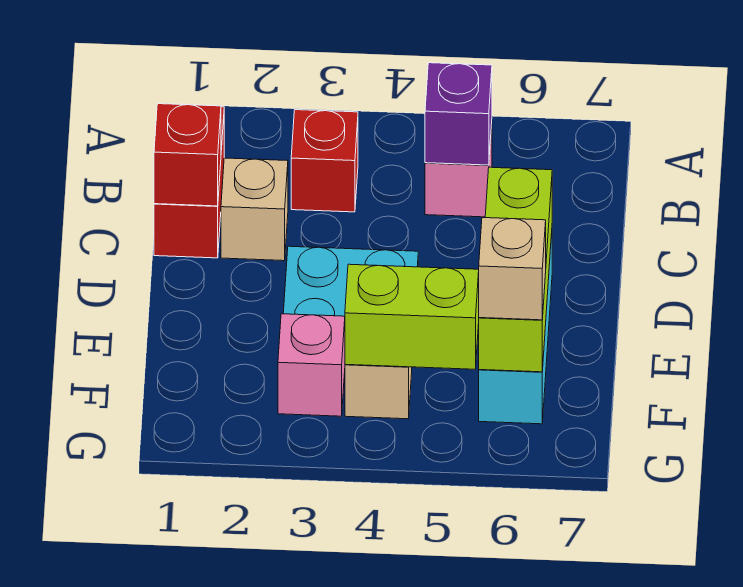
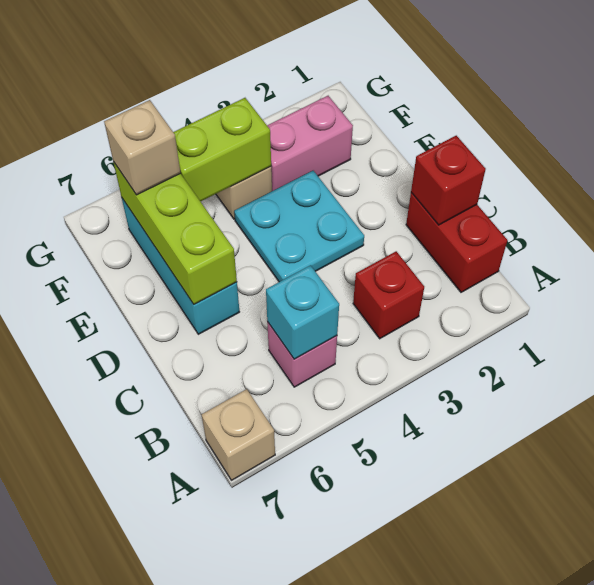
purple brick B5 level 2 -> cyan brick B5 level 2
tan brick C2 level 1 -> tan brick A7 level 1
pink brick F3 level 1 -> pink brick F2:F3 level 1

